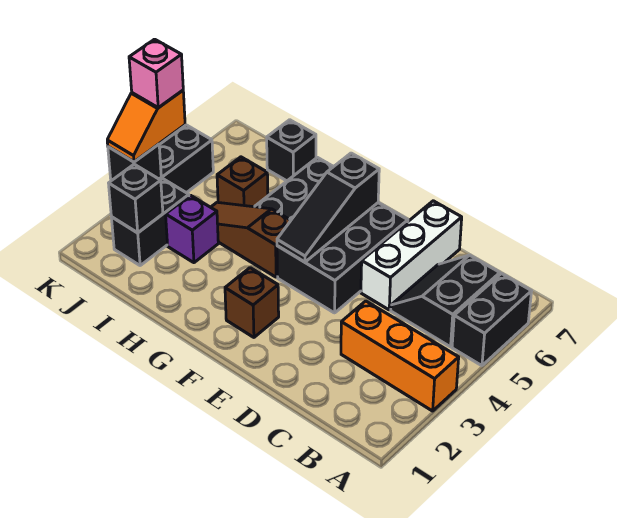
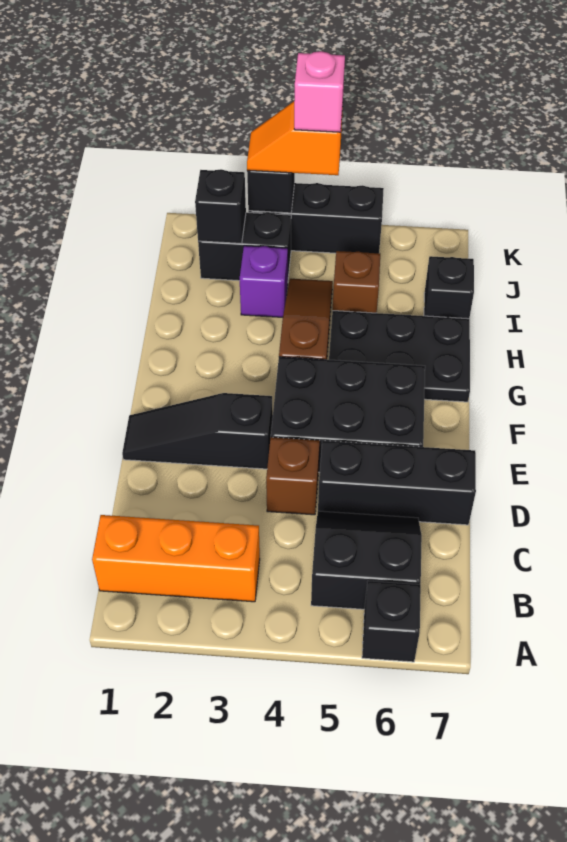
orange brick A3:C3 level 1 -> orange brick B1:B3 level 1
black brick A5:A6 level 1 -> black brick A6 level 1
white brick D5:D7 level 1 -> black brick D5:D7 level 1
brown brick F2 level 1 -> brown brick D4 level 1
black slope F4:F6 level 2 top 6 -> black slope E1:E3 level 1 top 3

